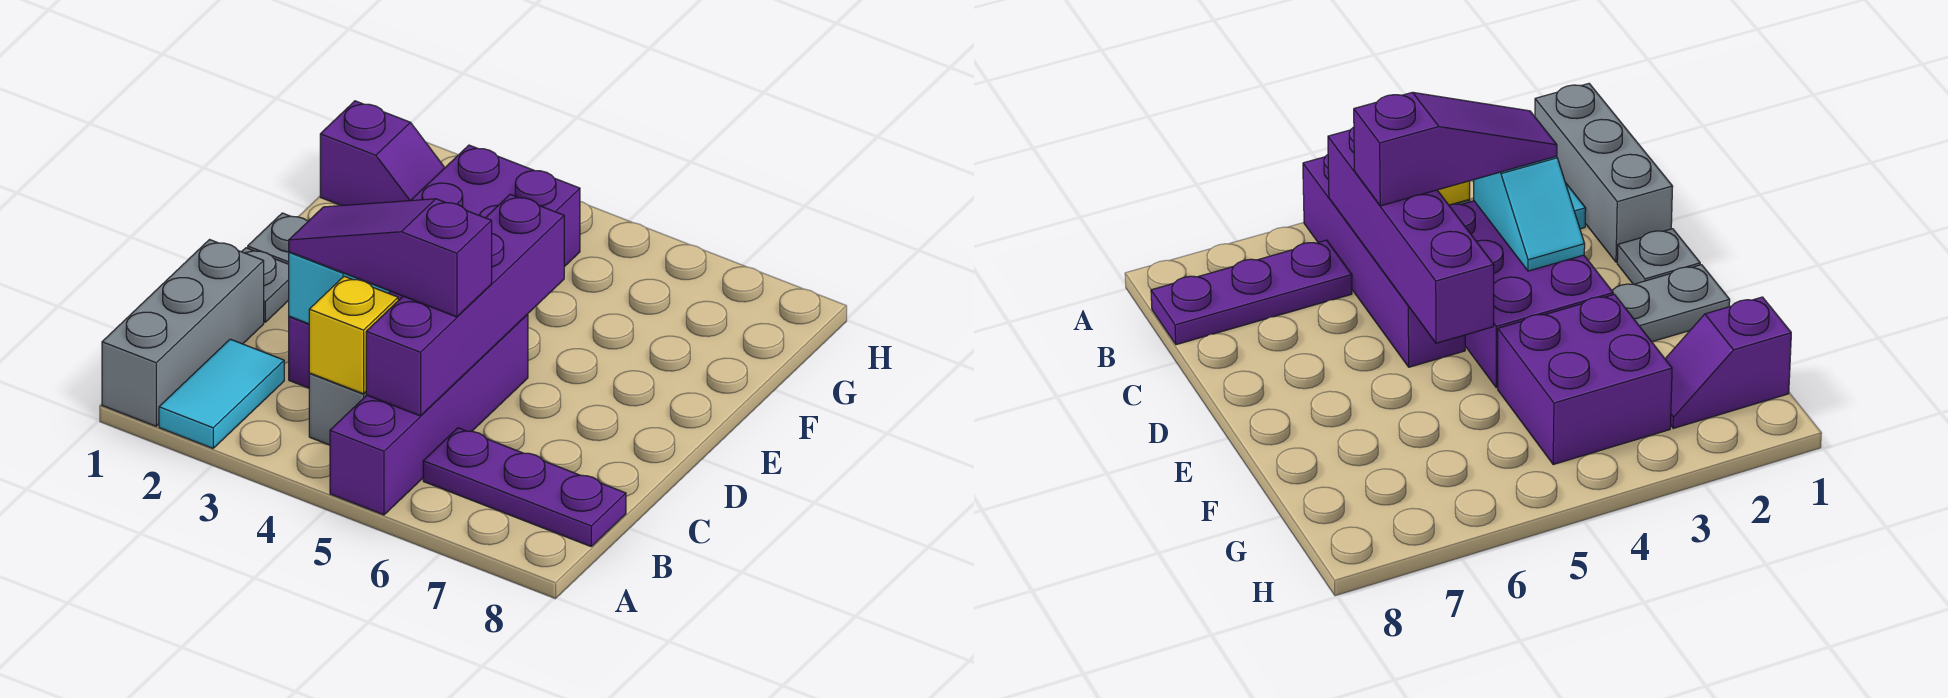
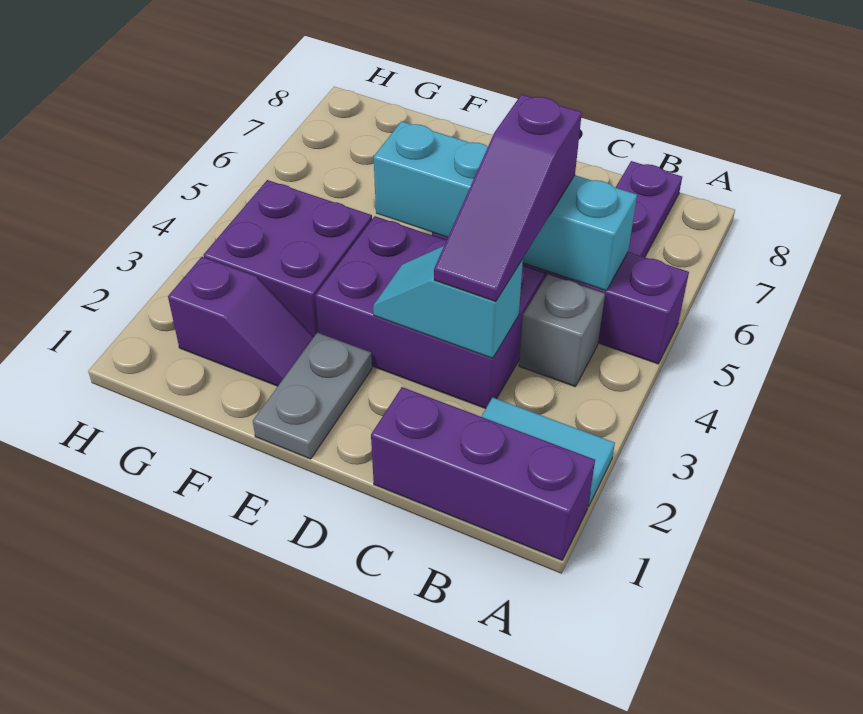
grey brick A1:C1 level 1 -> purple brick A1:C1 level 1
yellow brick B4 level 2 -> none
purple brick B5:E5 level 2 -> cyan brick B5:E5 level 2
grey plate D1 level 1 -> none
purple slope G1:G2 level 1 top 1 -> purple slope F2:G2 level 1 top G

